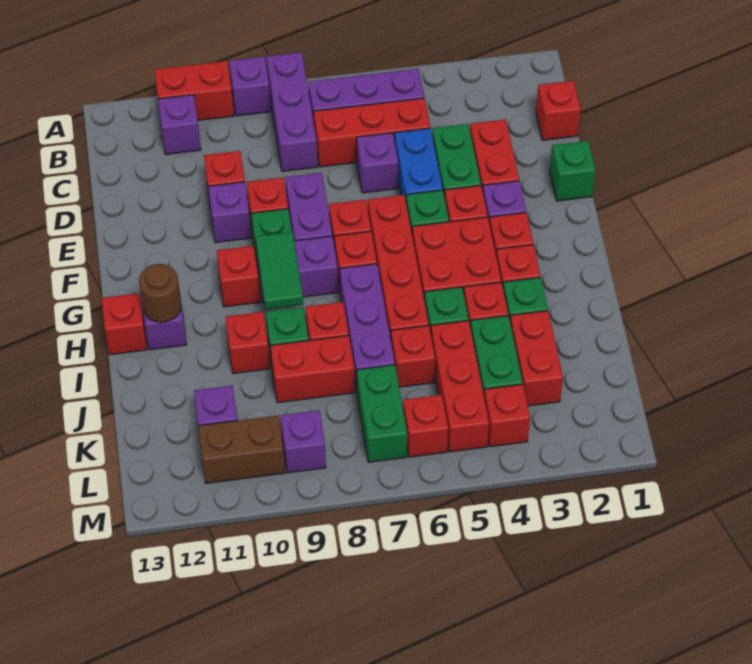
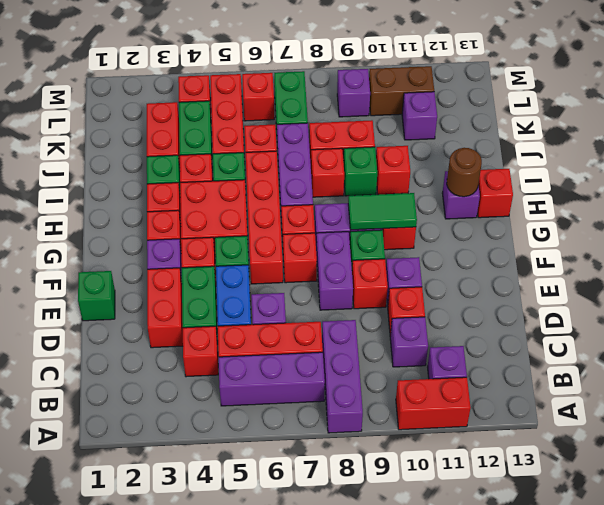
purple brick A9 level 1 -> purple brick C10 level 1
red brick C1 level 1 -> red brick C4 level 1
green tile G9:H9 level 2 -> green tile G9:G10 level 2

